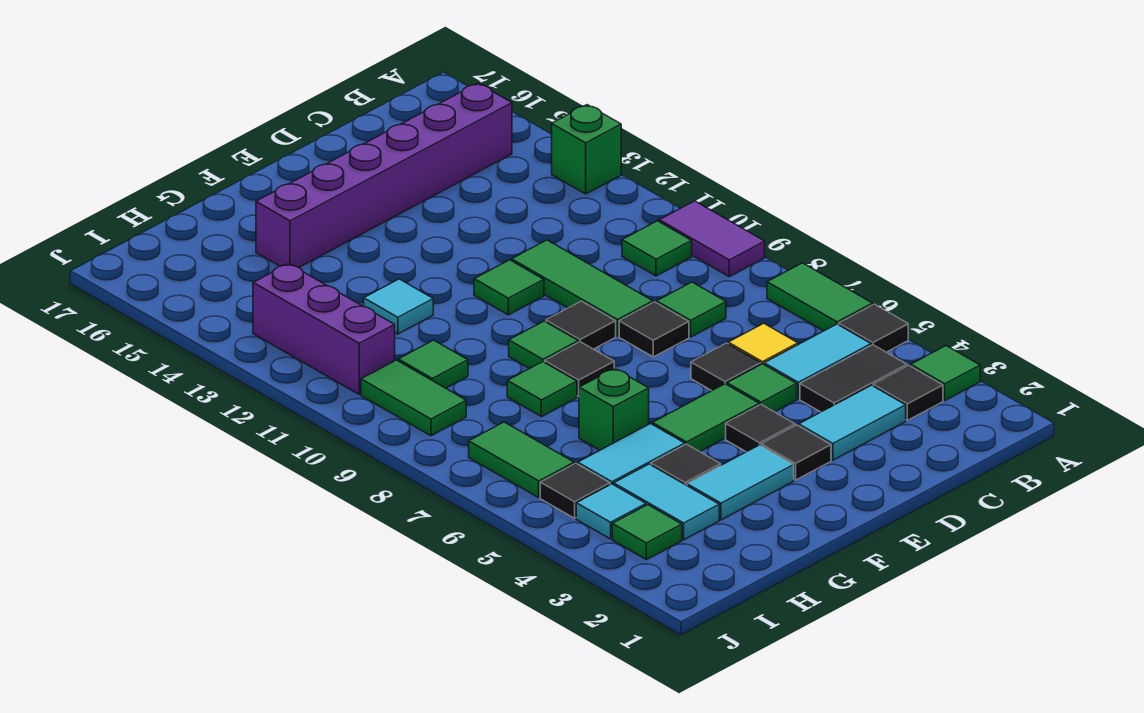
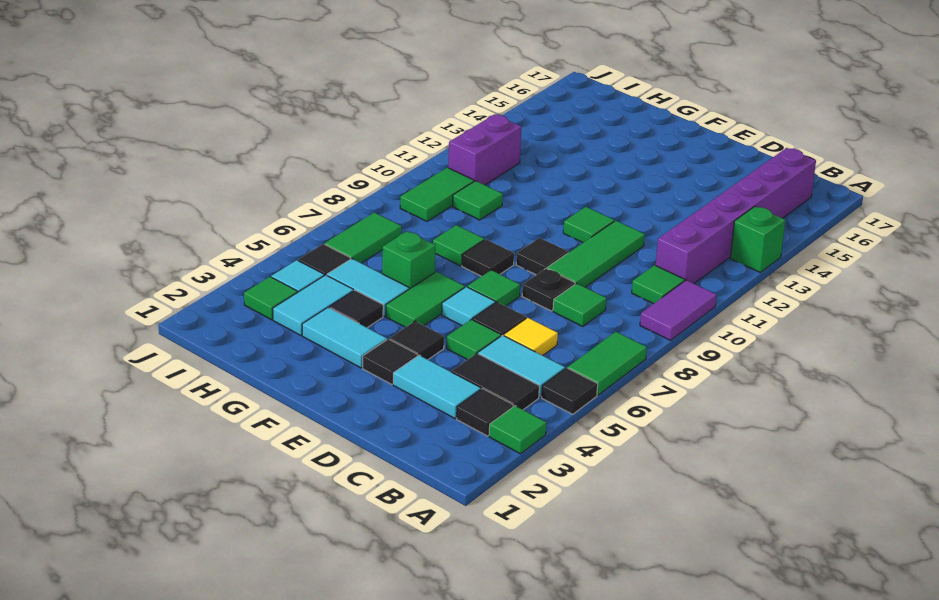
purple brick B15:G15 level 1 -> purple brick B11:B16 level 1
black tile D8 level 1 -> black plate D8 level 1
green tile E5:F5 level 1 -> green tile F5:F6 level 1
green tile F9 level 1 -> green tile E7 level 1
cyan tile G12 level 1 -> cyan tile E6 level 1
purple brick I11:I13 level 1 -> purple brick I11:I12 level 1

